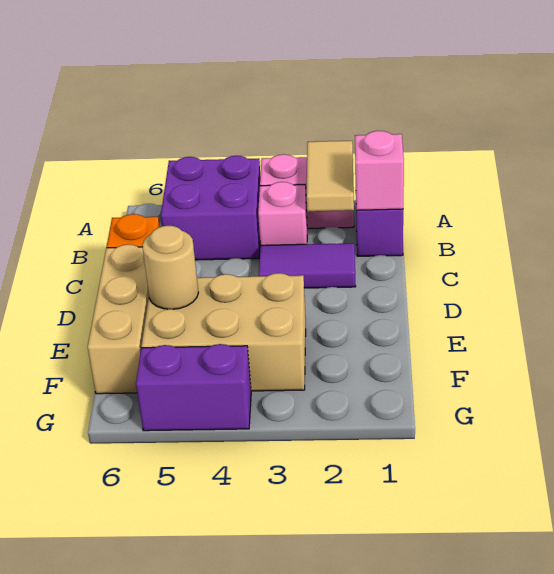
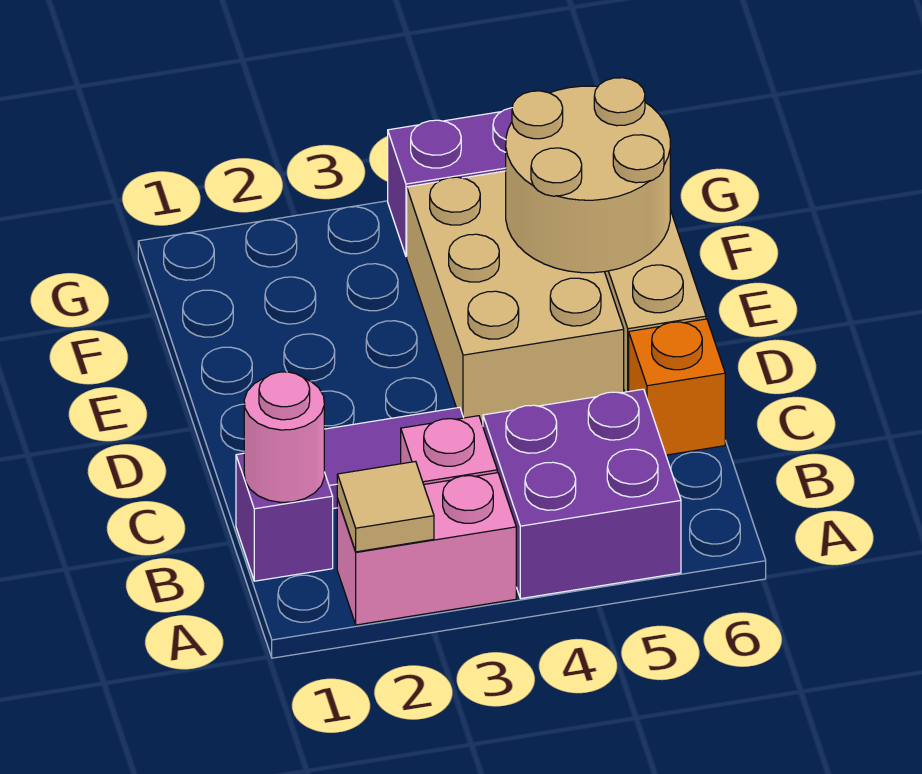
tan tile A2:B2 level 2 -> tan tile A2 level 2
pink brick B1 level 2 -> pink round brick B1 level 2
tan brick E3:F5 level 1 -> tan brick D4:F5 level 1
tan round brick E5 level 2 -> tan round brick E5:F6 level 2

